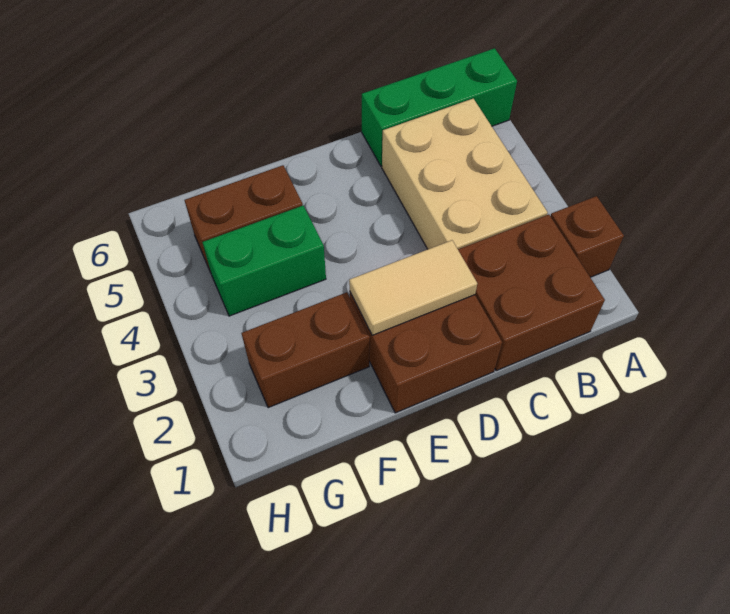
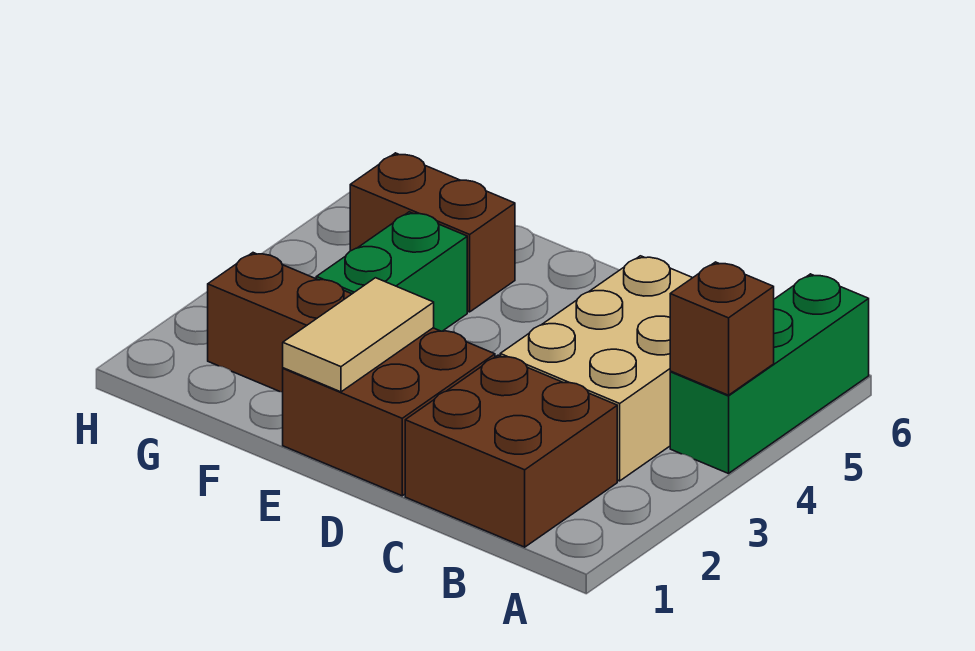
brown brick A2 level 1 -> brown brick A4 level 2
green brick A6:C6 level 1 -> green brick A4:A6 level 1
tan tile D2:E2 level 2 -> tan tile E1:E2 level 2
green brick F4:G4 level 1 -> green brick F3:F4 level 1

